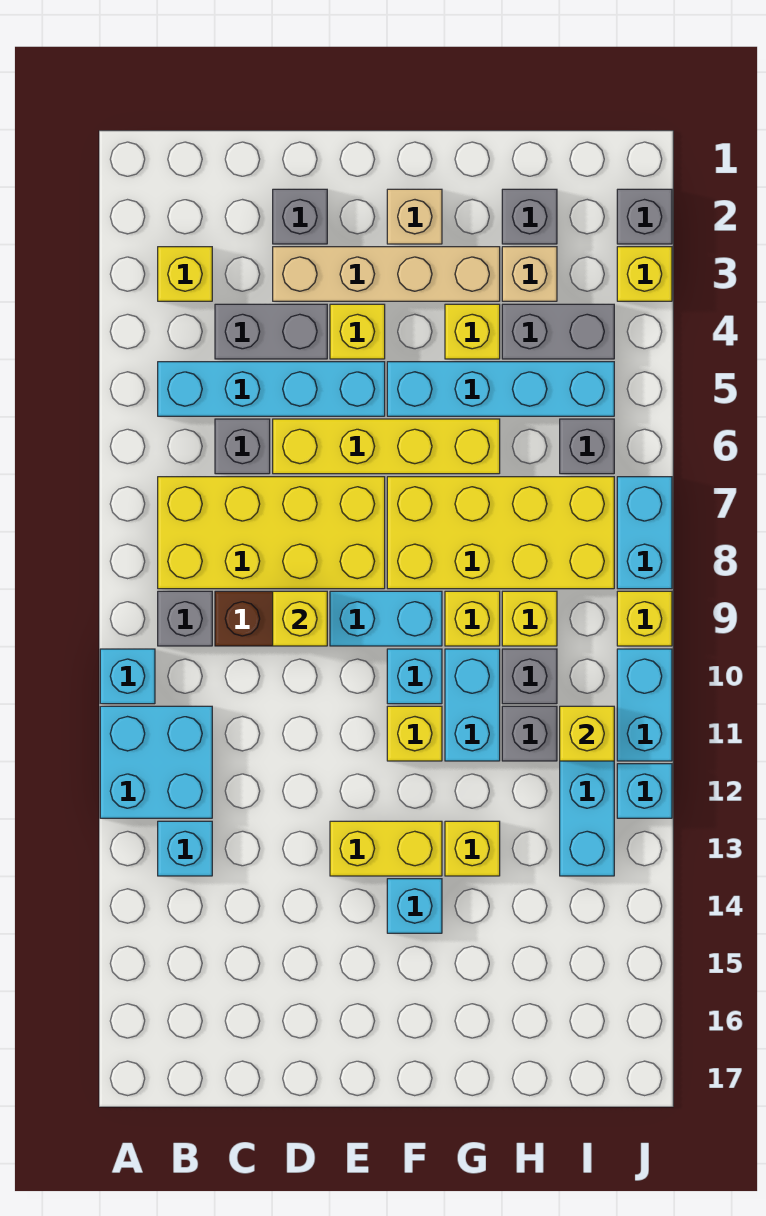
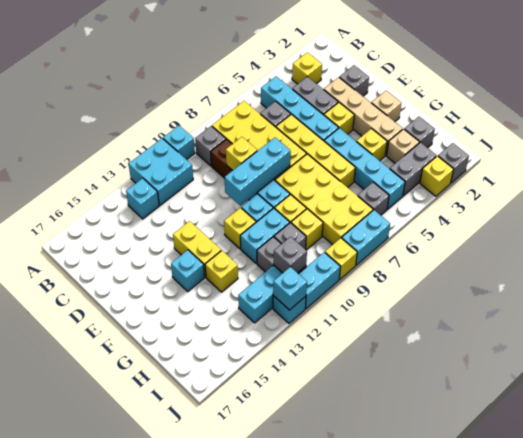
none -> cyan brick E8:E10 level 2
grey brick H4:I4 level 1 -> grey brick I3:I4 level 1
yellow brick I11 level 2 -> grey brick I11 level 2
none -> cyan brick J12 level 2

